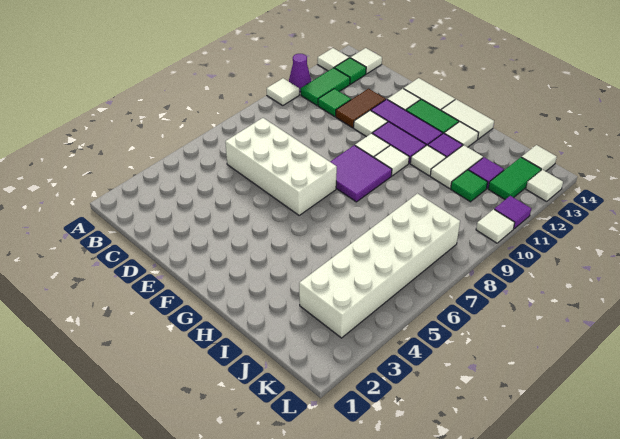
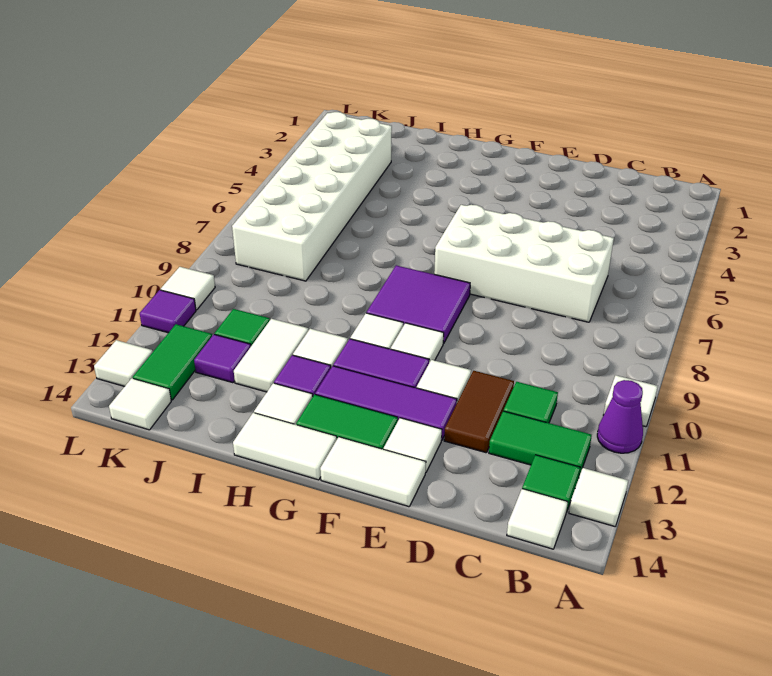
green tile B11:B12 level 1 -> green tile B12:C12 level 1

